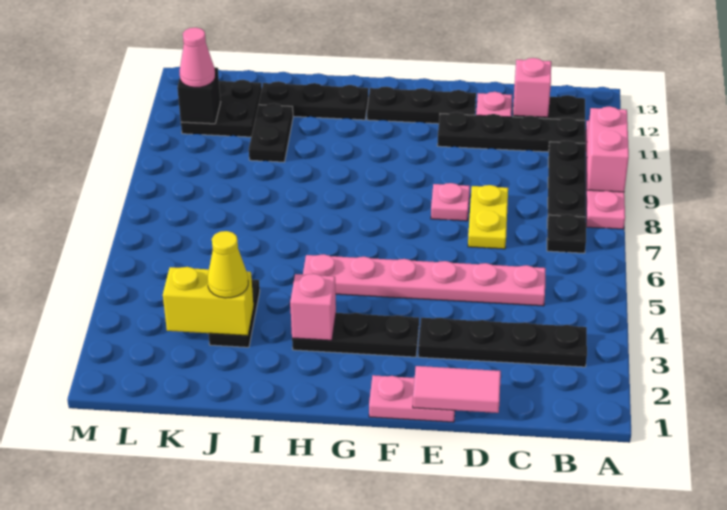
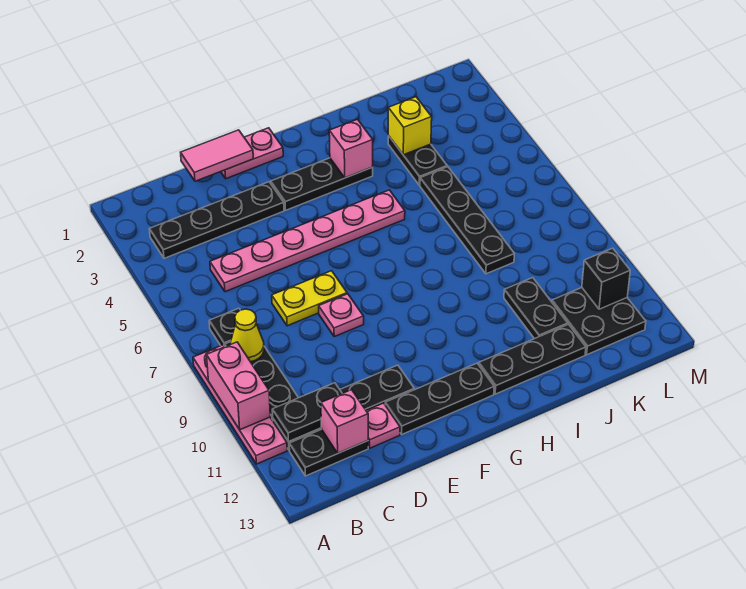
none -> black plate B11:C11 level 2
yellow plate D7:D8 level 1 -> yellow plate D7:E7 level 1
yellow brick J3:K3 level 2 -> yellow brick J3 level 2
yellow cone J3 level 3 -> yellow cone B8 level 2
none -> black plate J5:J8 level 1
pink cone L11 level 3 -> none

